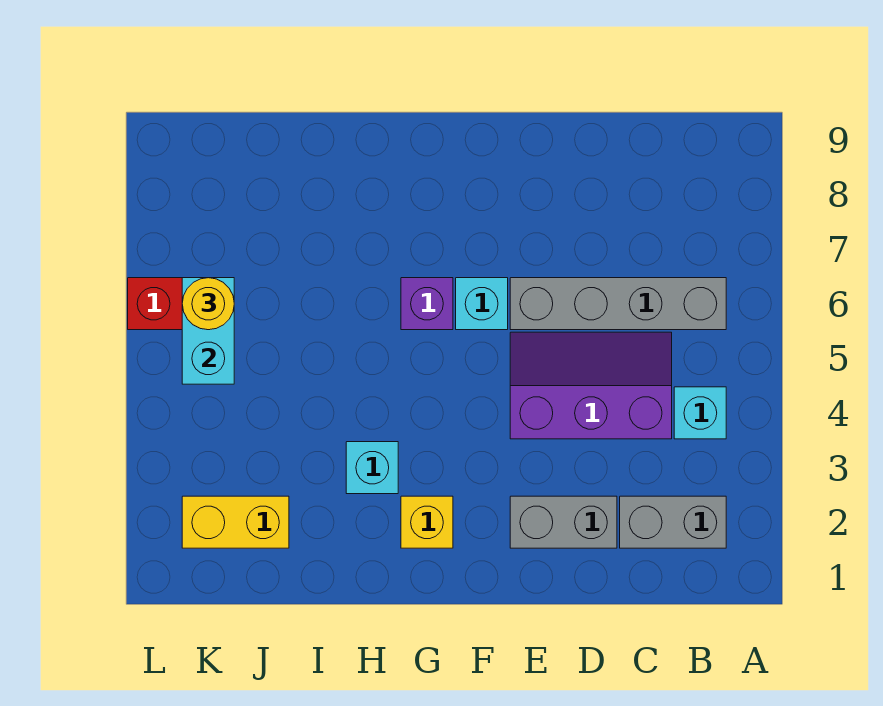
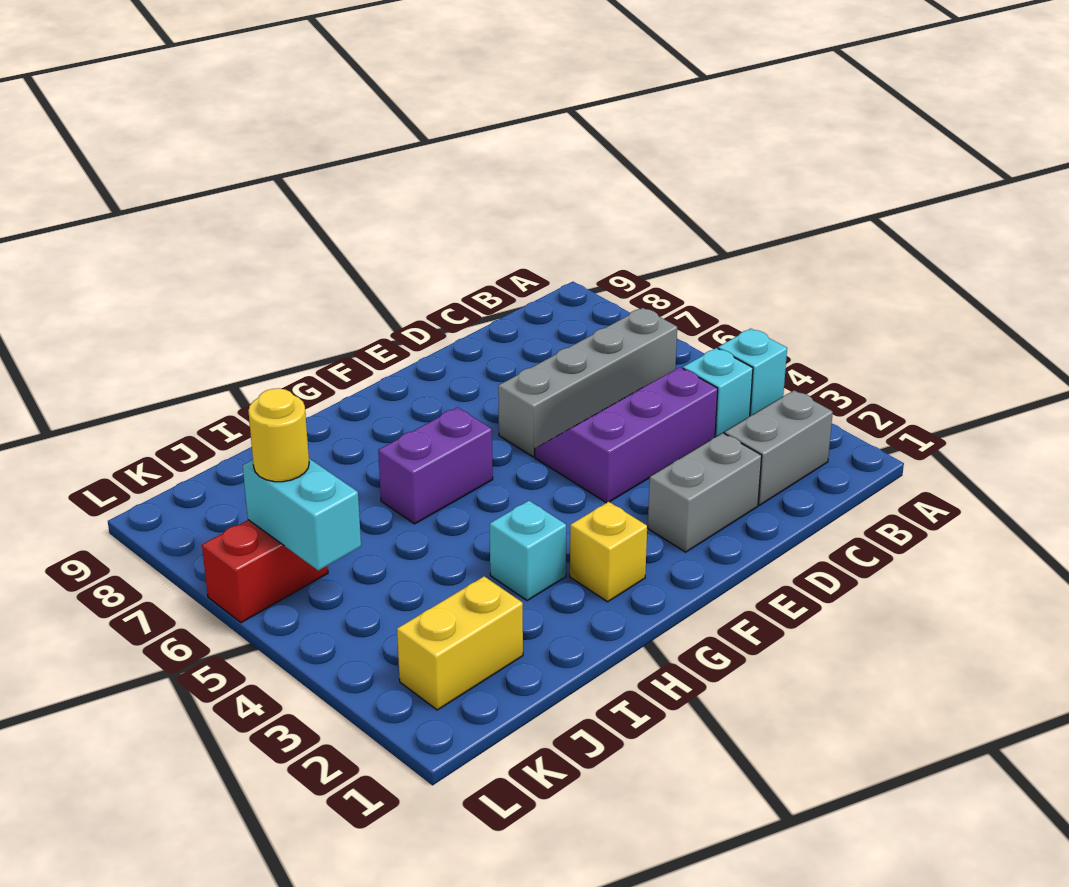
cyan brick F6 level 1 -> cyan brick A4 level 1
purple brick G6 level 1 -> purple brick G6:H6 level 1

